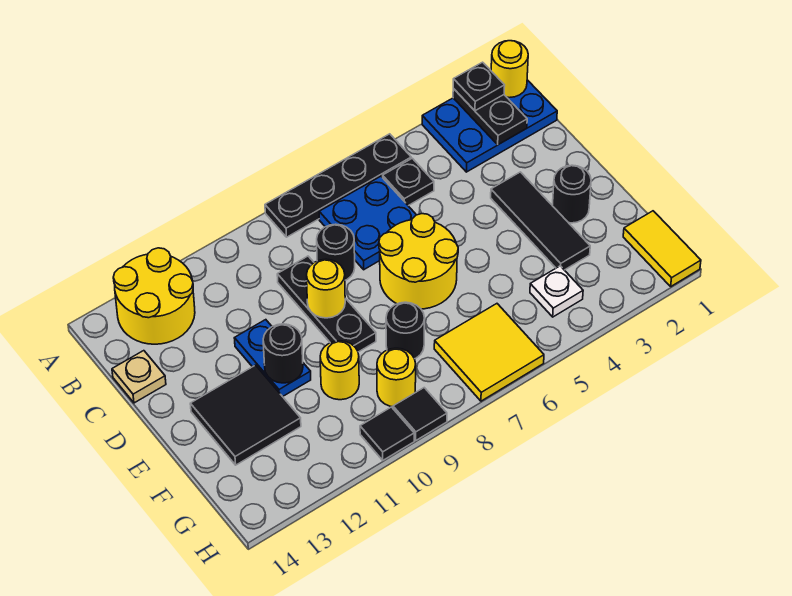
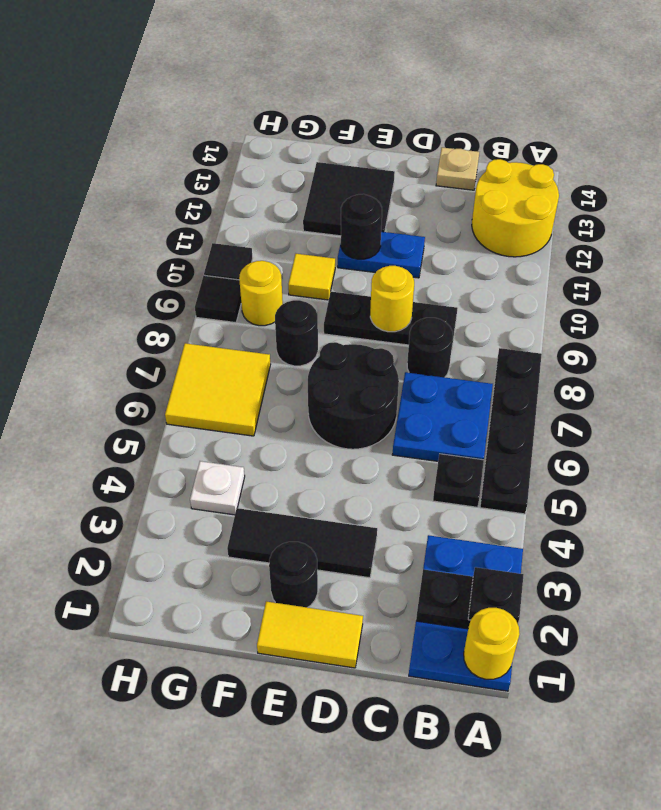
yellow round brick D6:E7 level 1 -> black round brick D6:E7 level 1
yellow round brick F10 level 1 -> yellow tile F10 level 1
yellow tile G1:H1 level 1 -> yellow tile D1:E1 level 1

